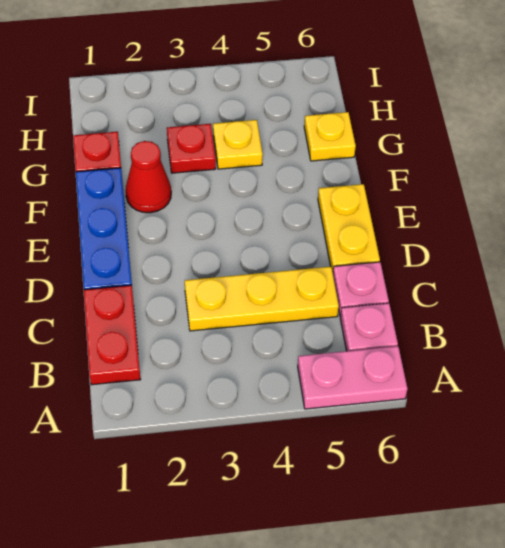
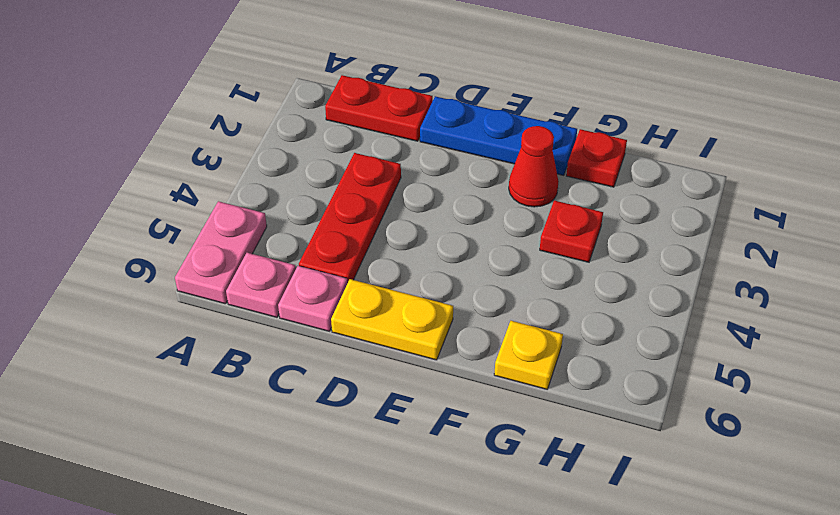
yellow plate C3:C5 level 1 -> red plate C3:C5 level 1
yellow plate G4 level 1 -> none

